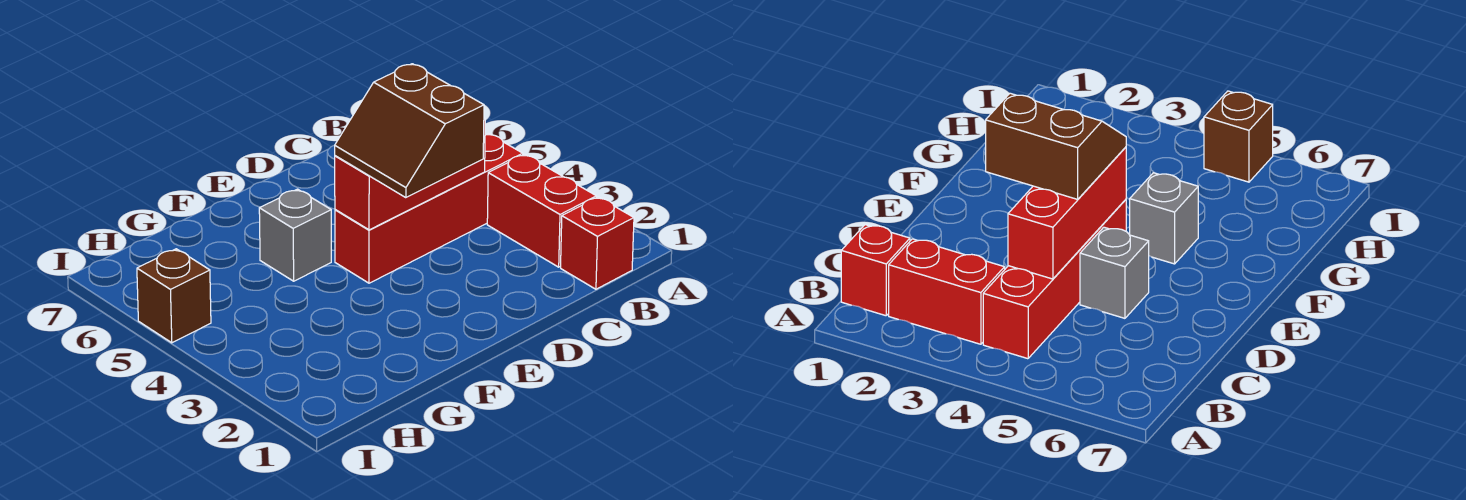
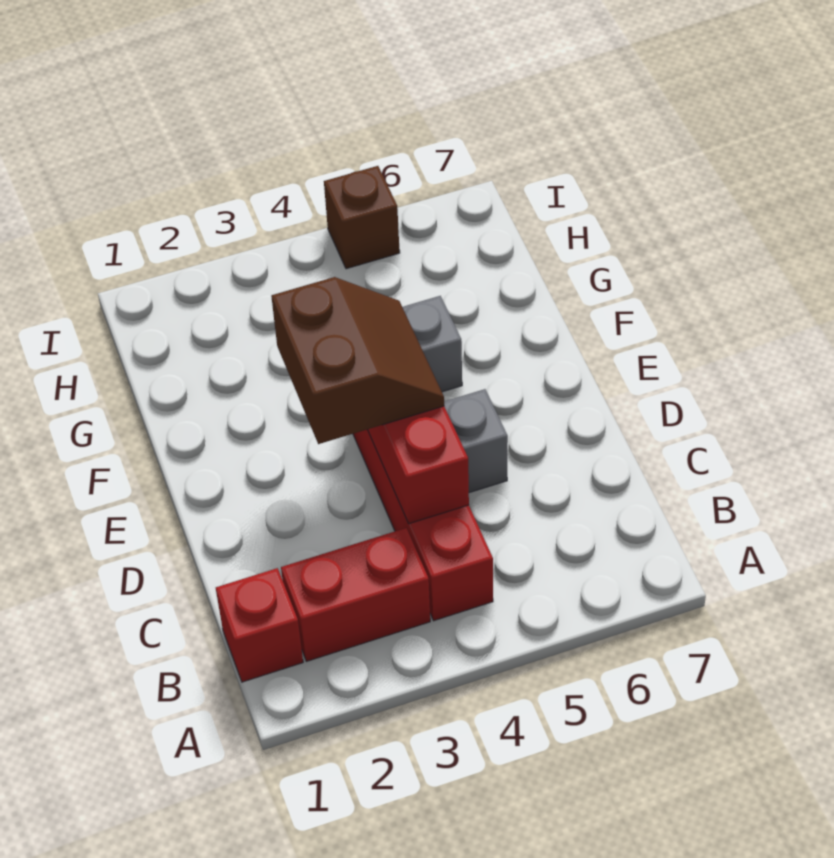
brown slope D3:E4 level 3 top D -> brown slope D3:E4 level 3 top 3

